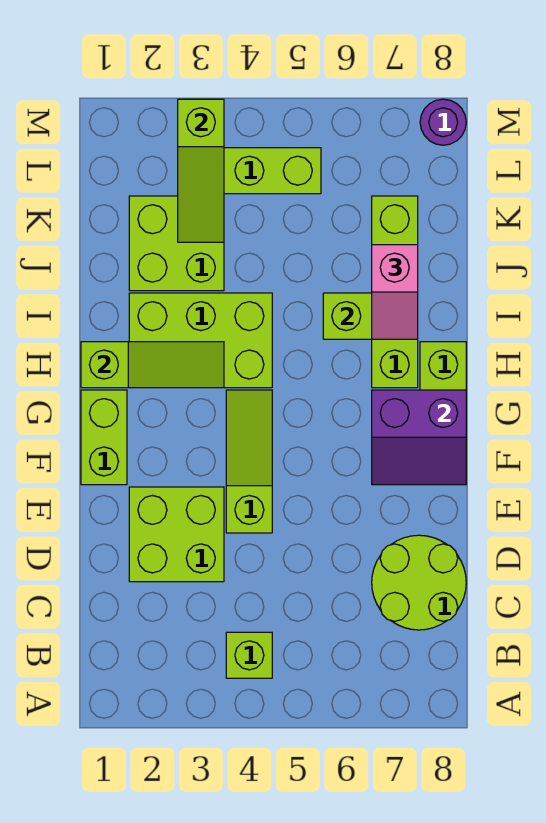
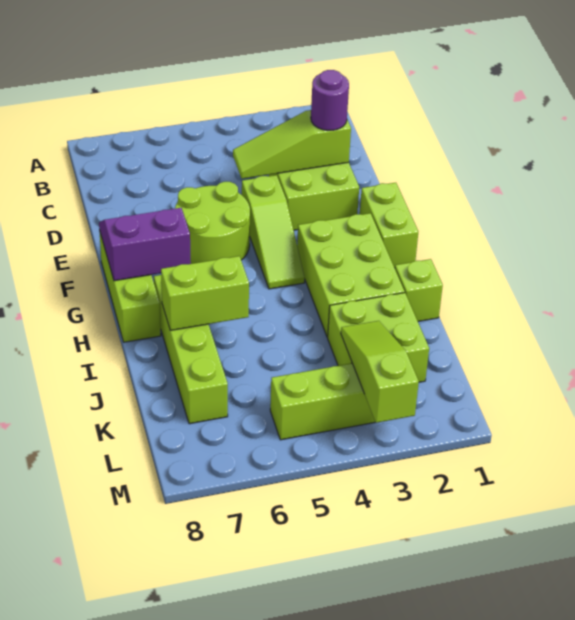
lime brick B4 level 1 -> lime brick I1 level 1
lime round brick C7:D8 level 1 -> lime round brick E5:F6 level 1
lime slope H1:H3 level 2 top 1 -> lime slope D2:D4 level 2 top 2
lime brick H2:I4 level 1 -> lime brick G2:I3 level 1
pink slope I7:J7 level 3 top J -> none
purple round brick M8 level 1 -> purple round brick D2 level 3

